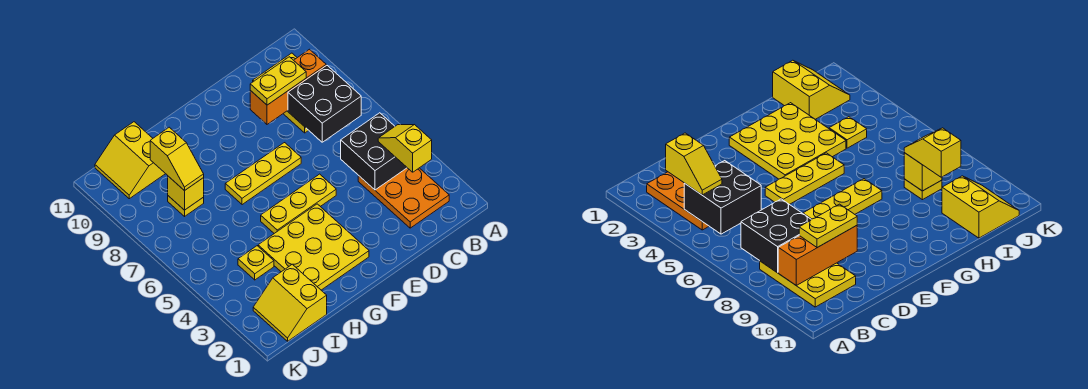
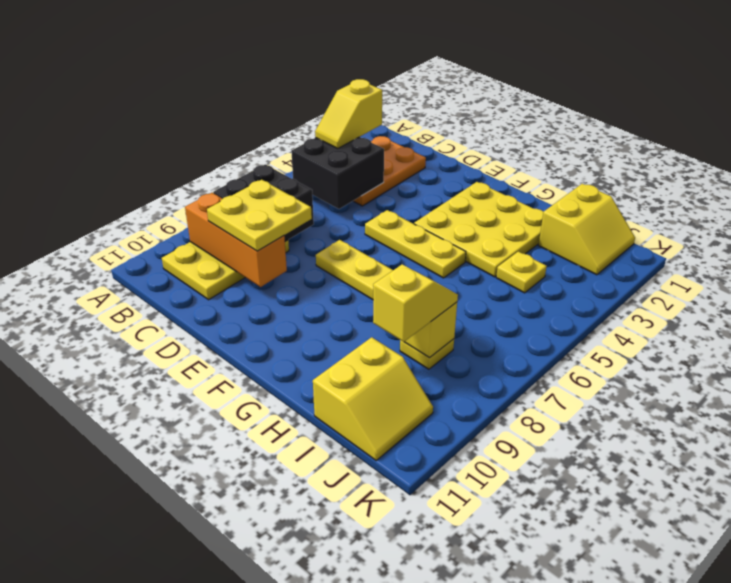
yellow plate C9:D9 level 3 -> yellow plate C8:D9 level 3

